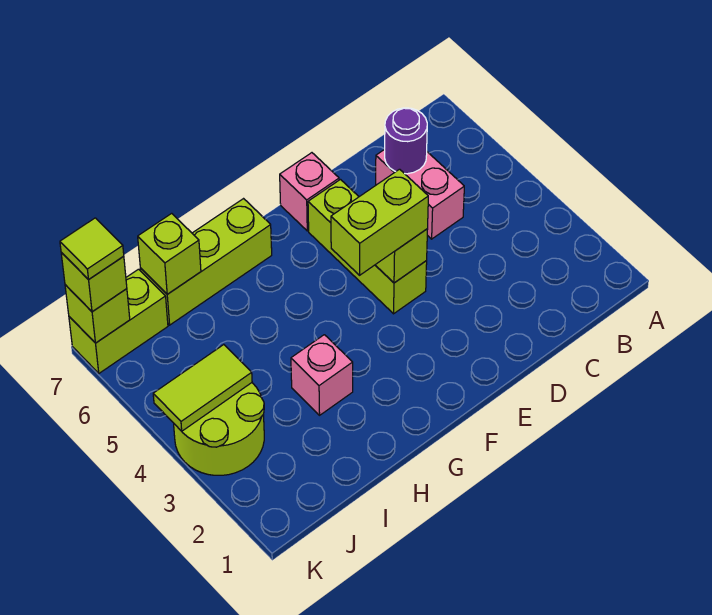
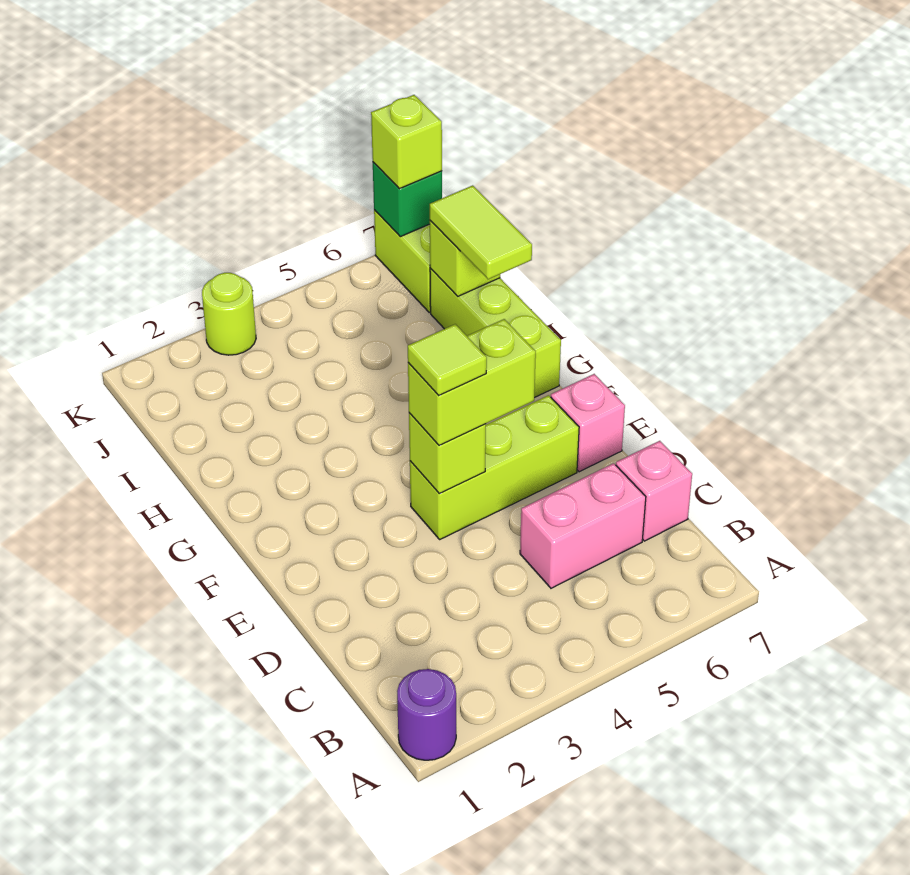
purple round brick C6 level 2 -> purple round brick A1 level 1
lime brick E4:F4 level 3 -> lime brick E4:E5 level 3
pink brick H3 level 1 -> pink brick C7 level 1
lime round brick J3:K4 level 1 -> lime round brick K3 level 1
lime tile J4:K4 level 2 -> lime tile H7:I7 level 3
lime brick K7 level 2 -> green brick K7 level 2
lime tile K7 level 4 -> lime tile E4 level 4

